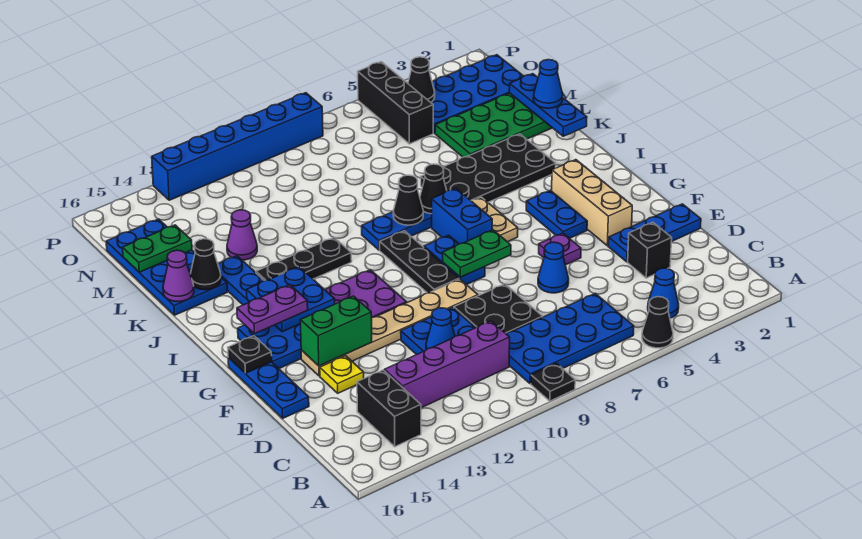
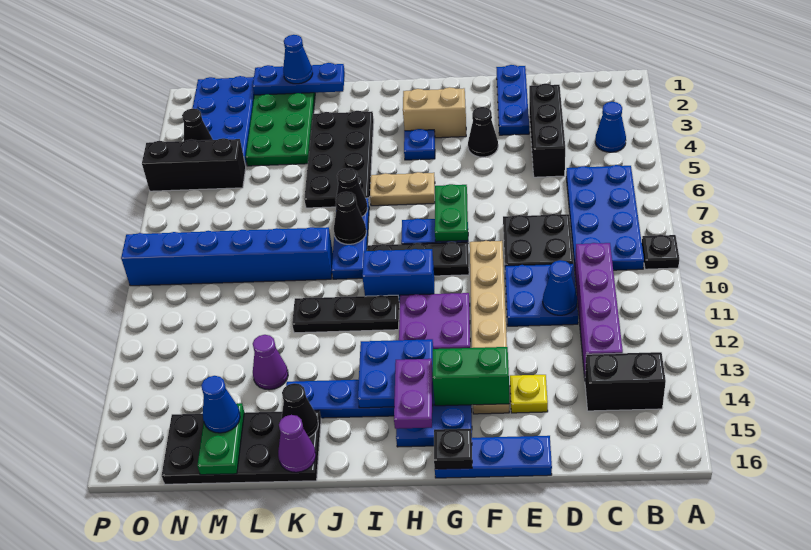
black cone A5 level 1 -> black cone F4 level 1
black brick D3 level 1 -> black brick D3:D5 level 1
blue cone E6 level 1 -> blue cone M15 level 3
tan brick F3:H3 level 1 -> tan brick G3:H3 level 1
purple plate F5 level 1 -> none
green brick F13:F14 level 2 -> green brick F14:G14 level 2
blue plate G4:H4 level 1 -> blue plate H4 level 1
blue brick H7:I7 level 1 -> blue brick H10:I10 level 1
black plate J11:J13 level 1 -> black plate I11:K11 level 1
blue plate K15:N16 level 1 -> black plate K15:N16 level 1
blue brick P8:P13 level 1 -> blue brick K9:P9 level 1

